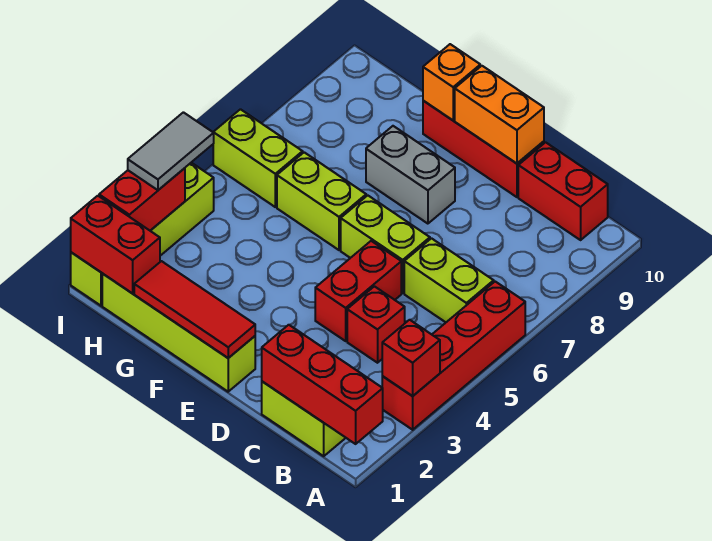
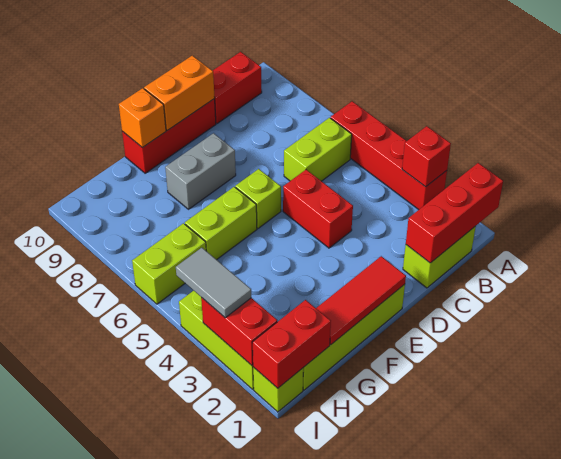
red brick C4 level 1 -> none
lime brick D6:E6 level 1 -> lime brick E6 level 1

